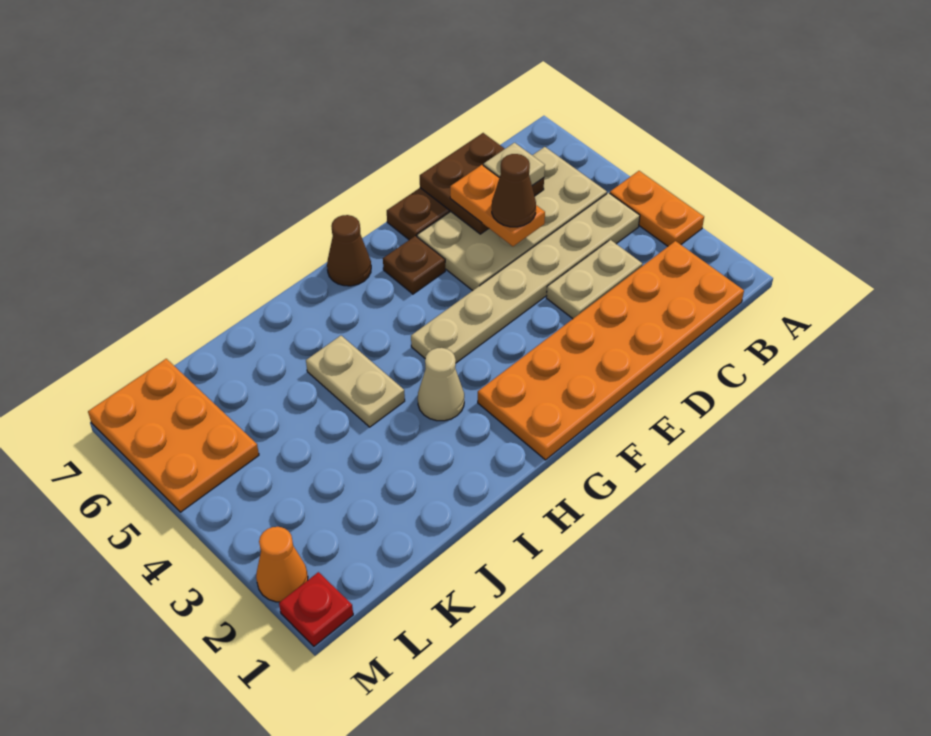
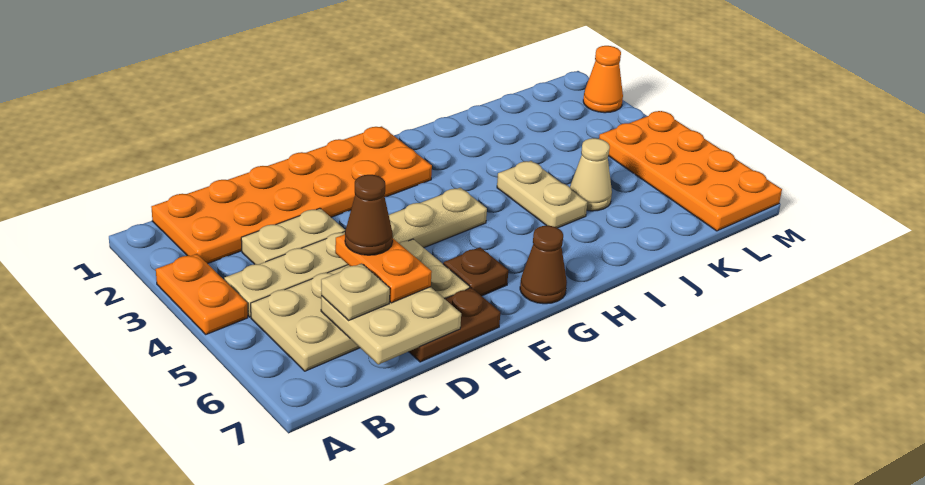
brown plate C6:D7 level 2 -> tan plate C6:D7 level 2
tan cone H3 level 1 -> tan cone J5 level 1
orange plate L5:M7 level 1 -> orange plate L4:M7 level 1
red plate M1 level 1 -> none

